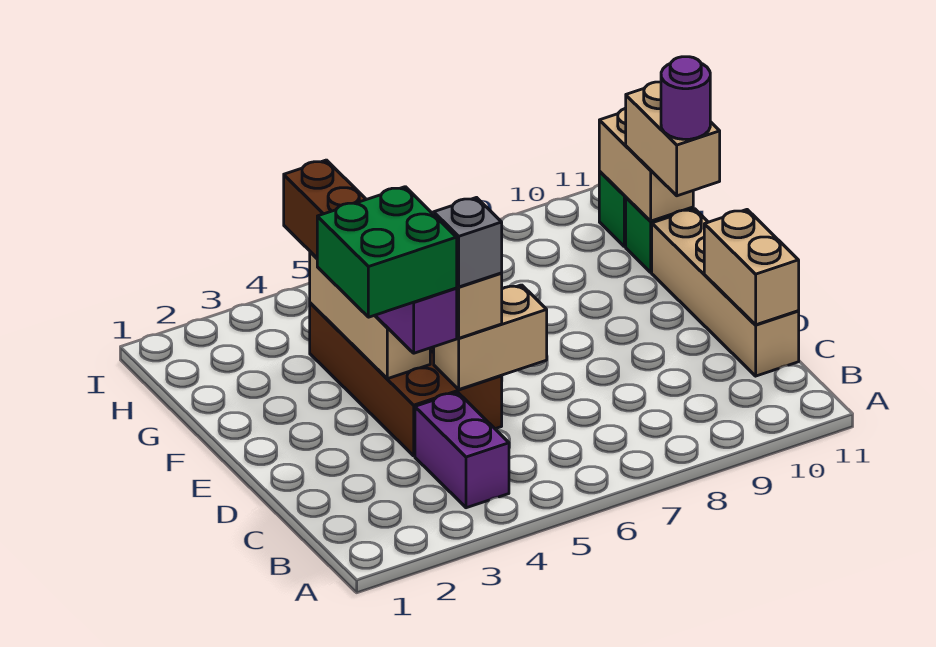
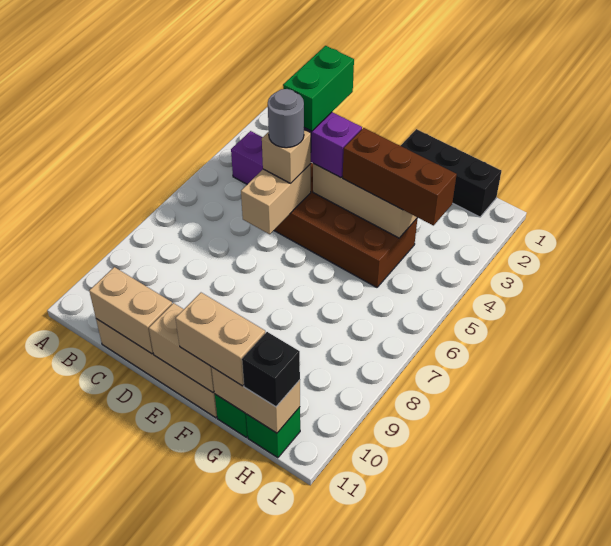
green brick D3:E4 level 4 -> green brick D3:D4 level 4
grey brick D5 level 4 -> grey round brick D5 level 4
none -> tan brick E11:F11 level 2
none -> black brick F1:H1 level 1
purple round brick F11 level 4 -> none
none -> black brick H11 level 3

